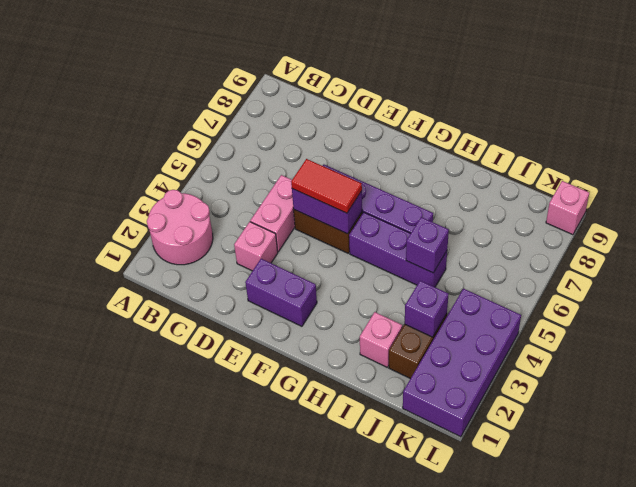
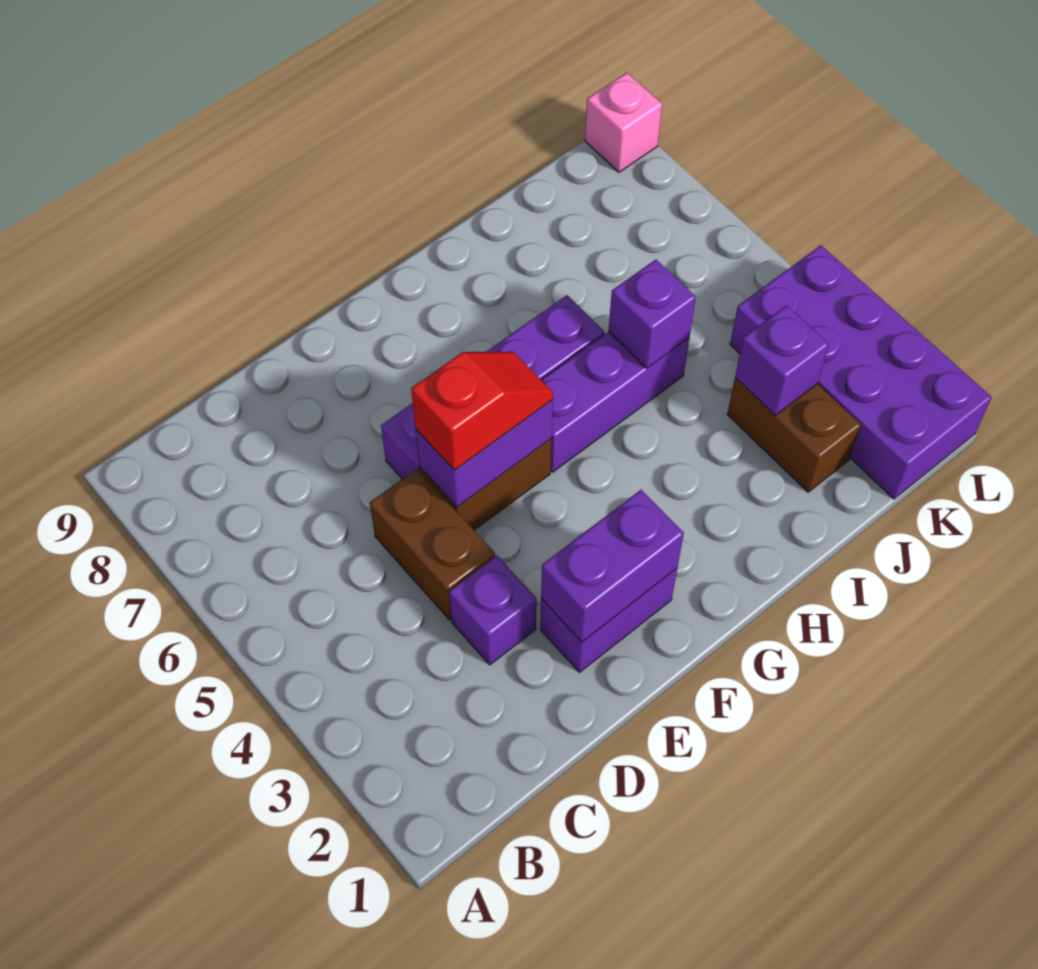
pink round brick A2:B3 level 1 -> none
pink brick D3 level 1 -> purple brick D3 level 1
pink brick D4:D5 level 1 -> brown brick D4:D5 level 1
none -> purple brick E2:F2 level 2
red tile E5:F5 level 3 -> red slope E5:F5 level 3 top E
pink brick I2 level 1 -> none

